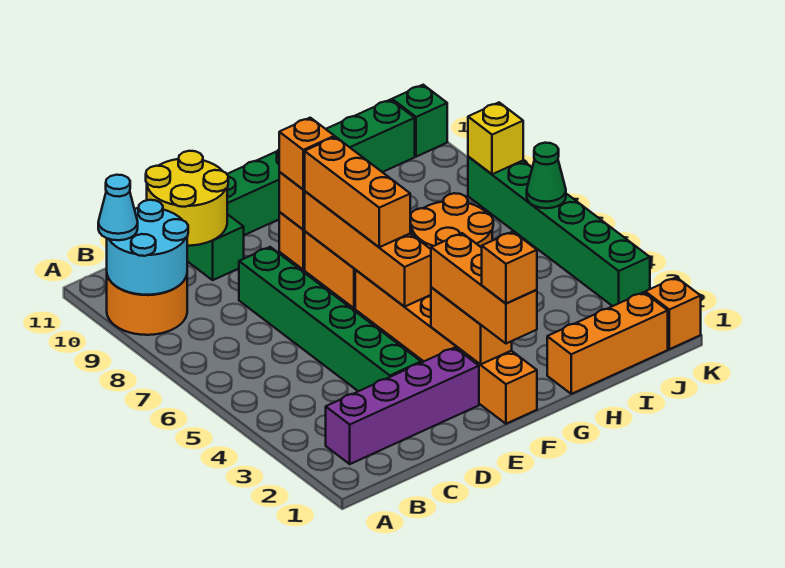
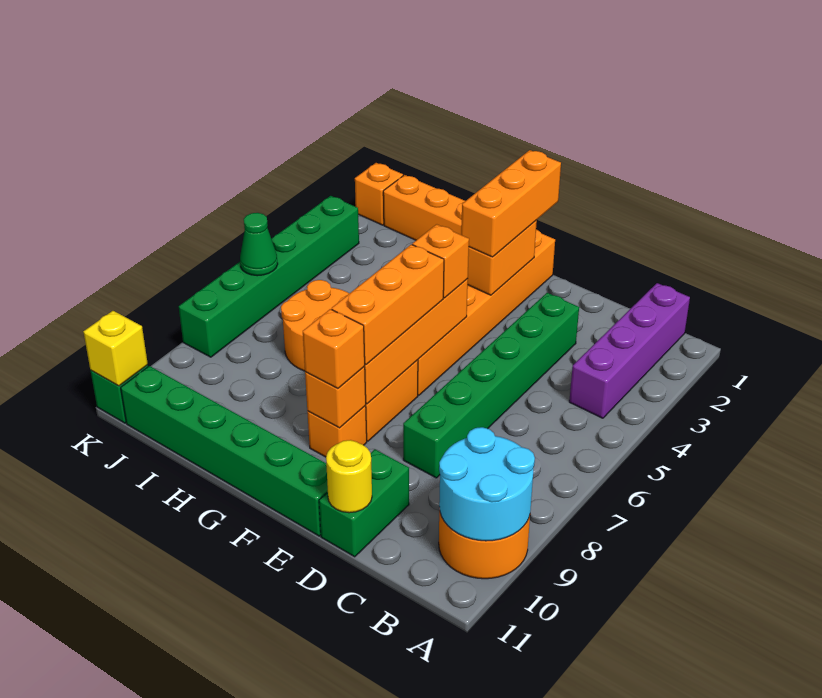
cyan cone A10 level 3 -> none
purple brick B2:E2 level 1 -> purple brick B1:B4 level 1
yellow round brick C10:D11 level 2 -> yellow round brick D11 level 2
orange brick F1 level 4 -> orange brick F5 level 3
yellow brick K8 level 2 -> yellow brick K11 level 2

